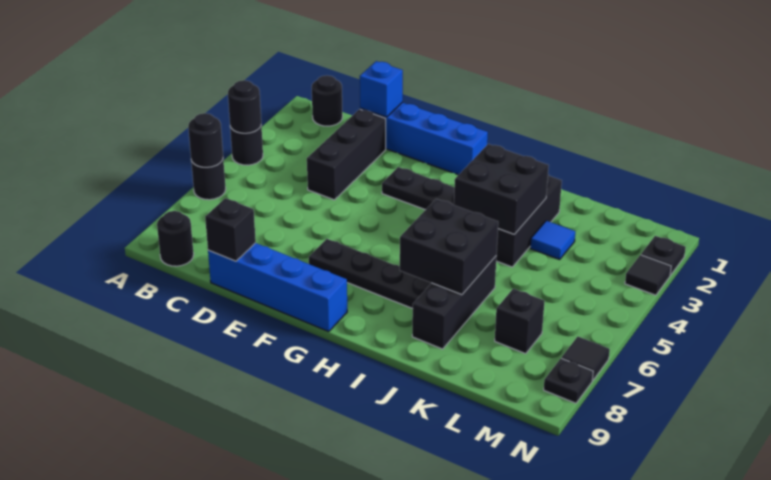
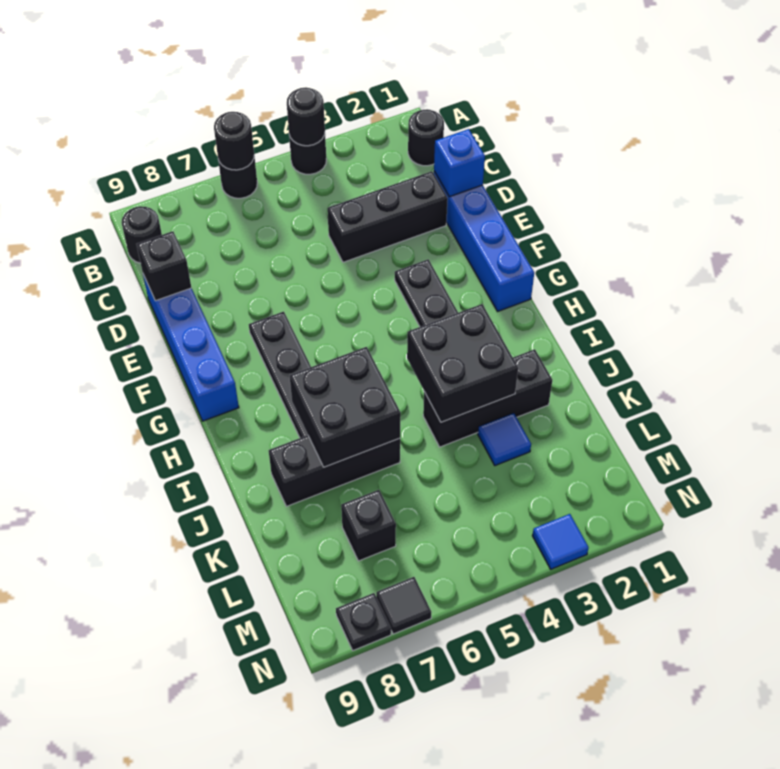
black plate N2 level 1 -> none
black tile N3 level 1 -> blue tile N3 level 1

